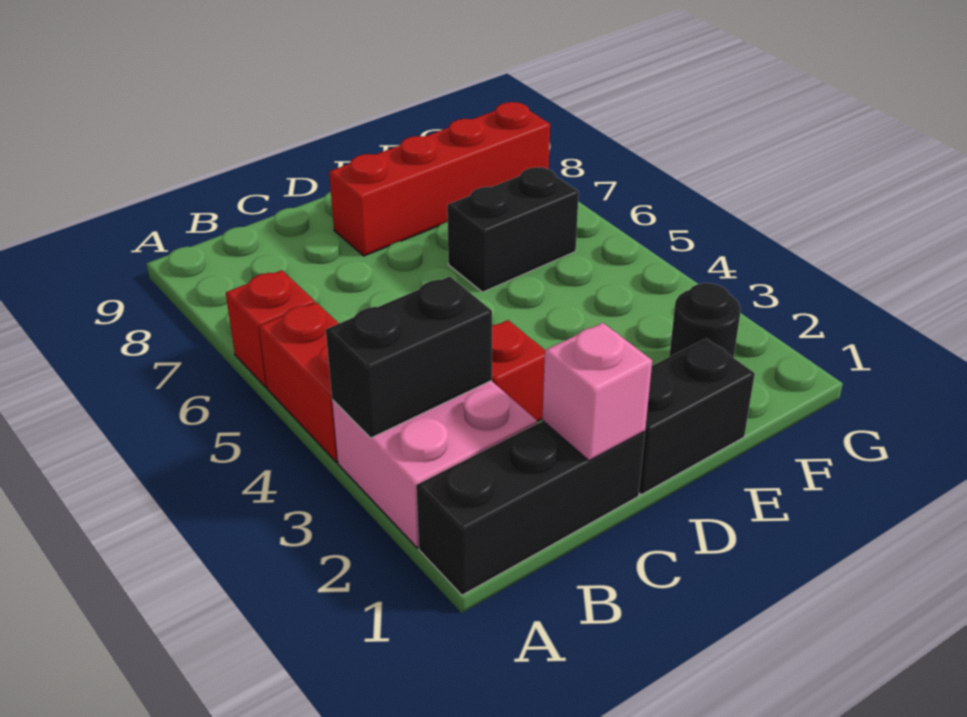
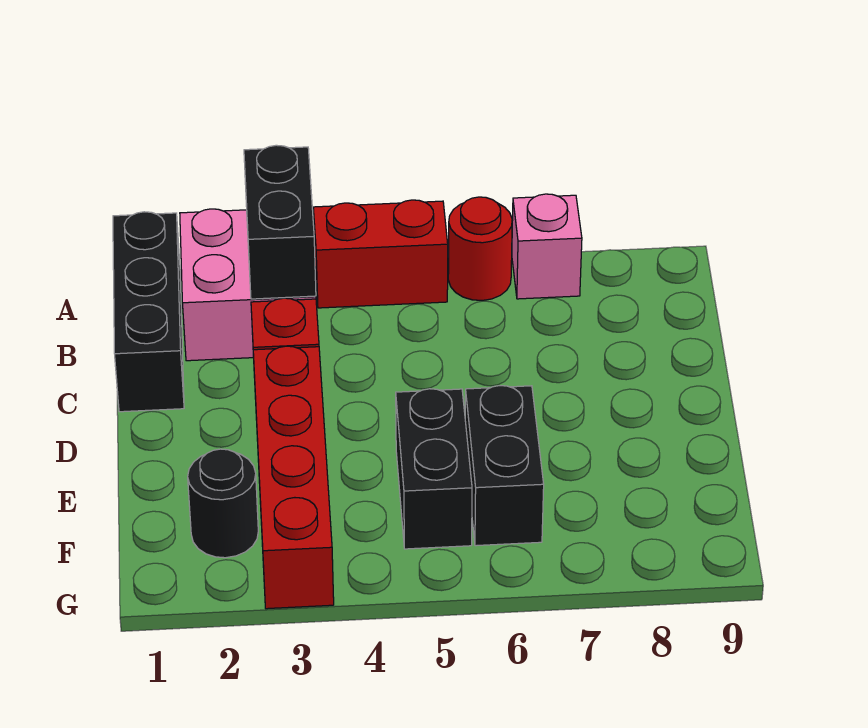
red brick A6 level 1 -> red round brick A6 level 1
pink brick C1 level 2 -> pink brick A7 level 1
black brick D1:E1 level 1 -> black brick E5:F5 level 1
red brick D8:G8 level 1 -> red brick D3:G3 level 1

